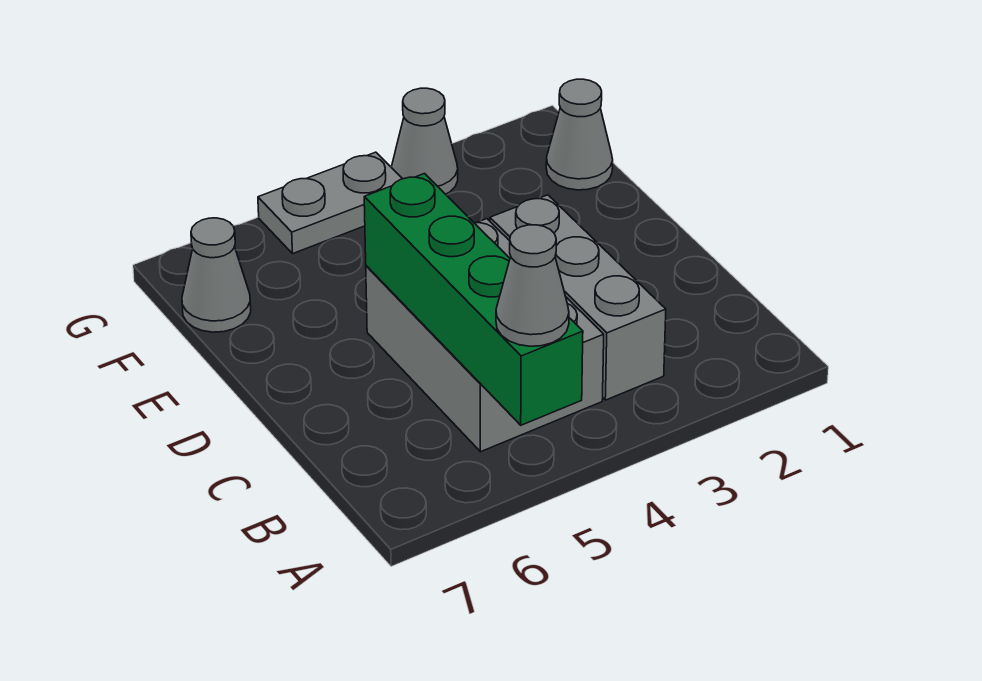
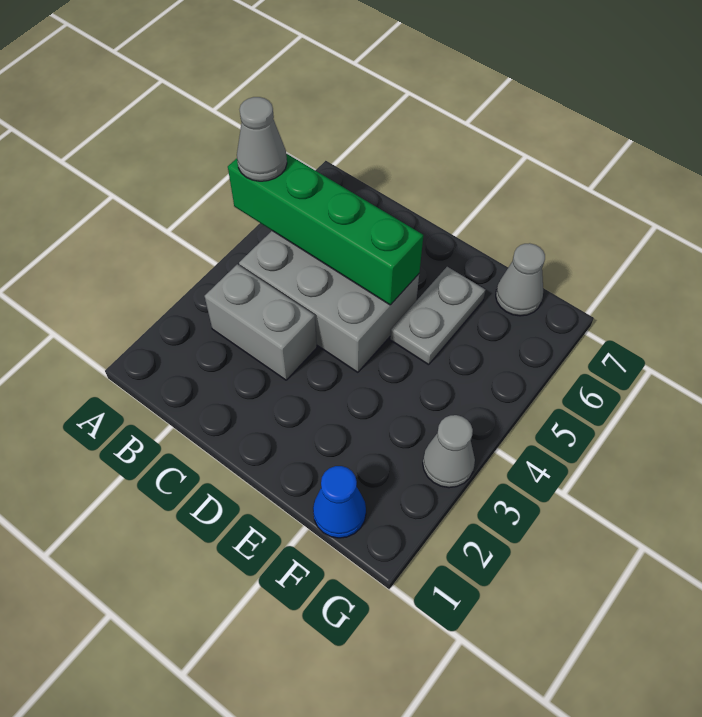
grey brick B3:D3 level 1 -> grey brick B3:C3 level 1
grey cone F1 level 1 -> blue cone F1 level 1
grey plate G4:G5 level 1 -> grey plate E5:E6 level 1

